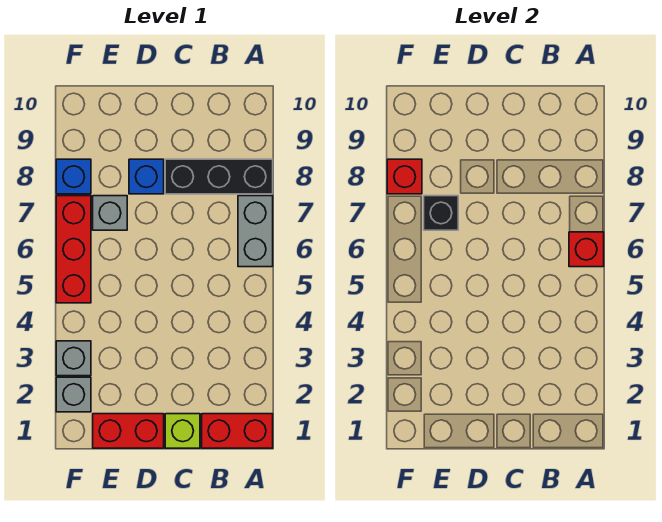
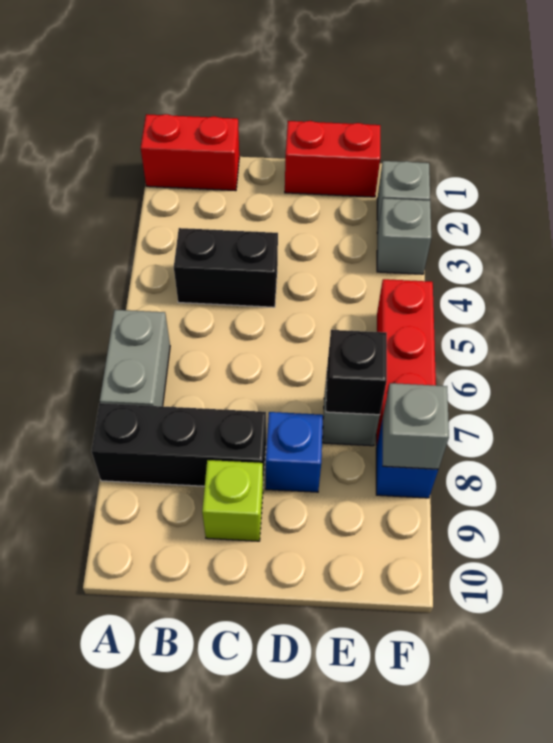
red brick A6 level 2 -> none
none -> black brick B4:C4 level 1
lime brick C1 level 1 -> lime brick C9 level 1
red brick F8 level 2 -> grey brick F8 level 2

